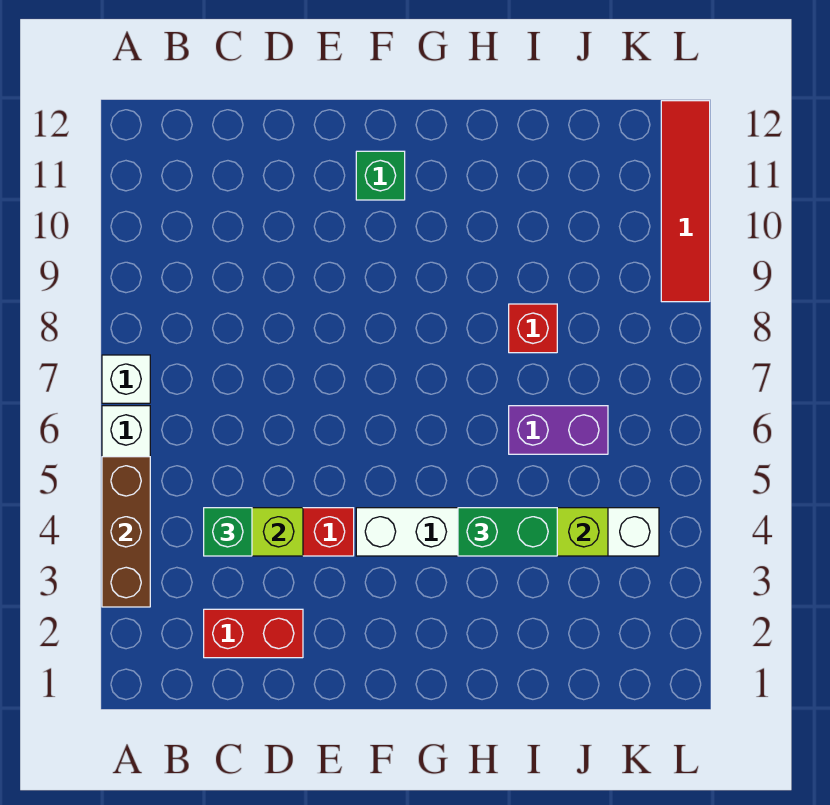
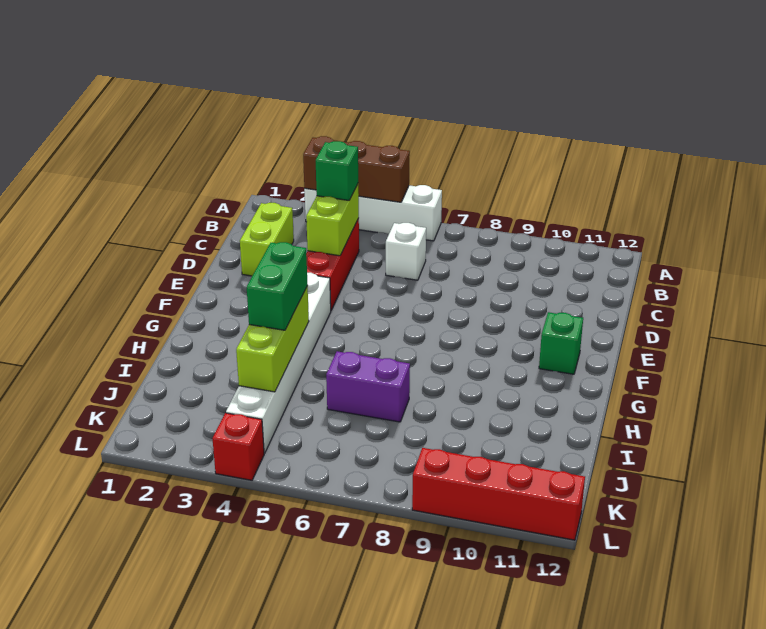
white brick A7 level 1 -> white brick C6 level 1
red brick C2:D2 level 1 -> lime brick C2:D2 level 1
purple brick I6:J6 level 1 -> purple brick I6:I7 level 1
red brick I8 level 1 -> red brick L4 level 1
red tile L9:L12 level 1 -> red brick L9:L12 level 1

